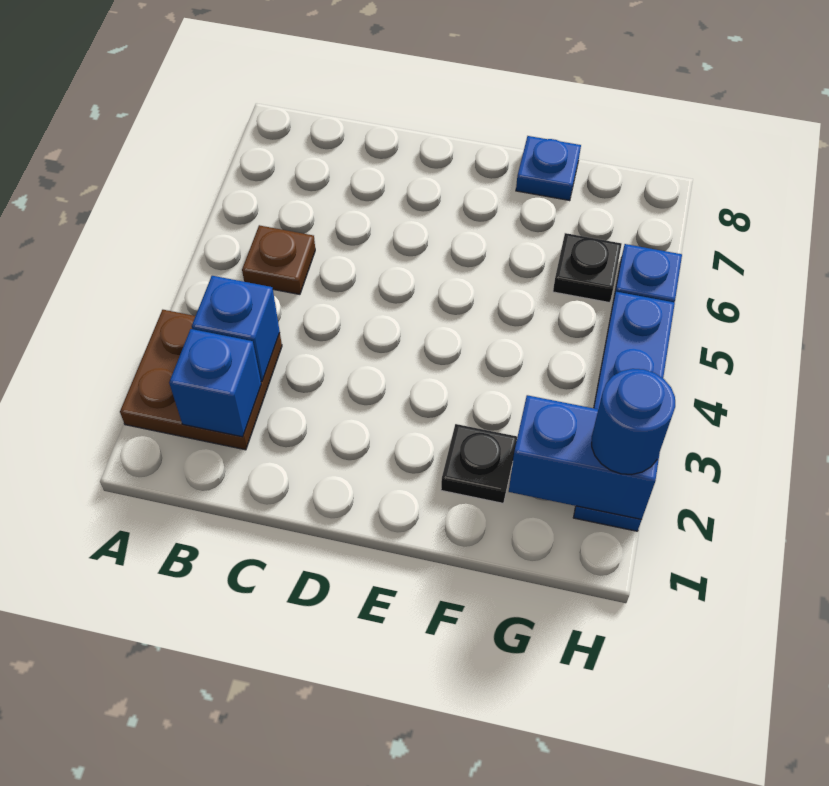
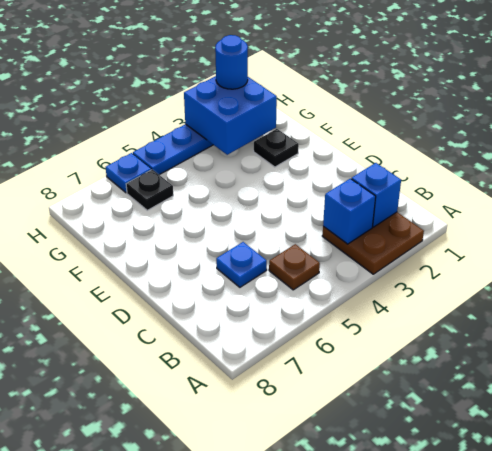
blue plate F8 level 1 -> blue plate C6 level 1
blue brick G2:H2 level 2 -> blue brick G2:H3 level 2

